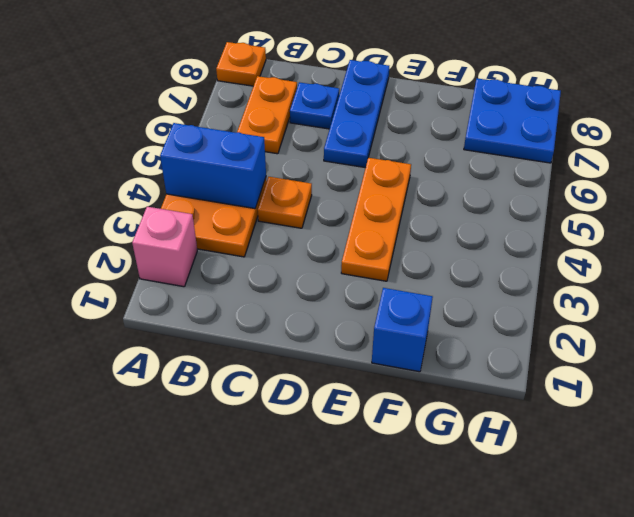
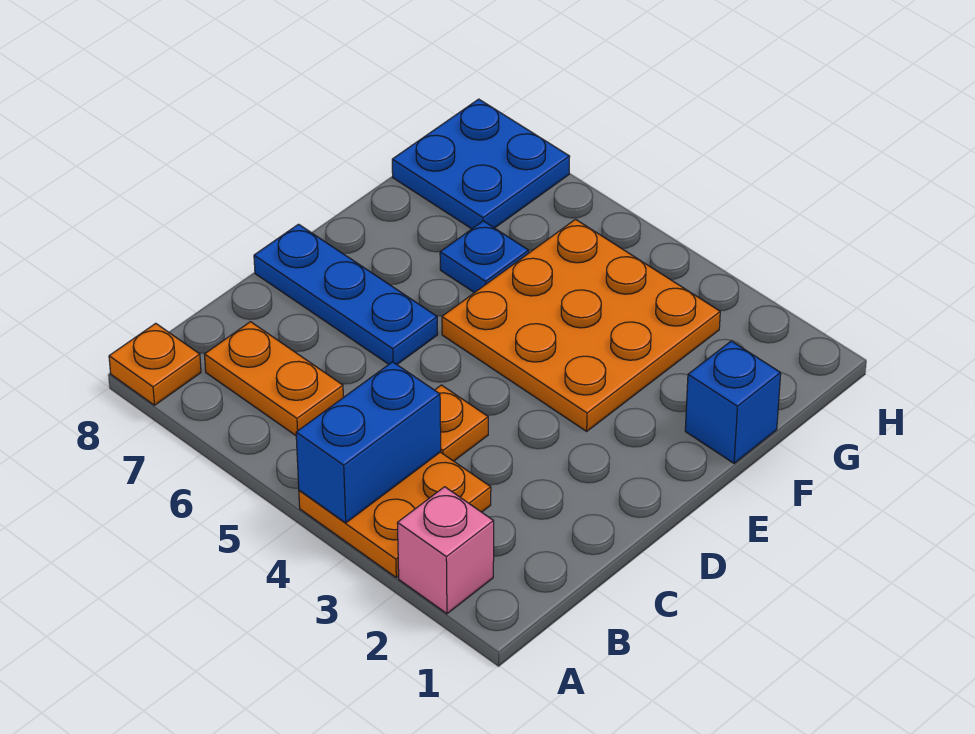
blue plate C7 level 1 -> blue plate F6 level 1
orange plate E3:E5 level 1 -> orange plate E3:G5 level 1

